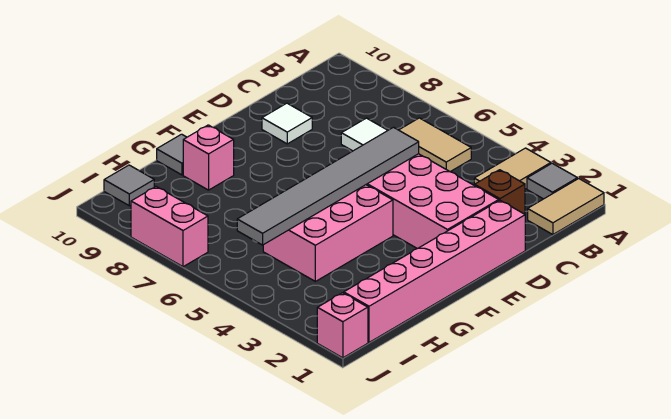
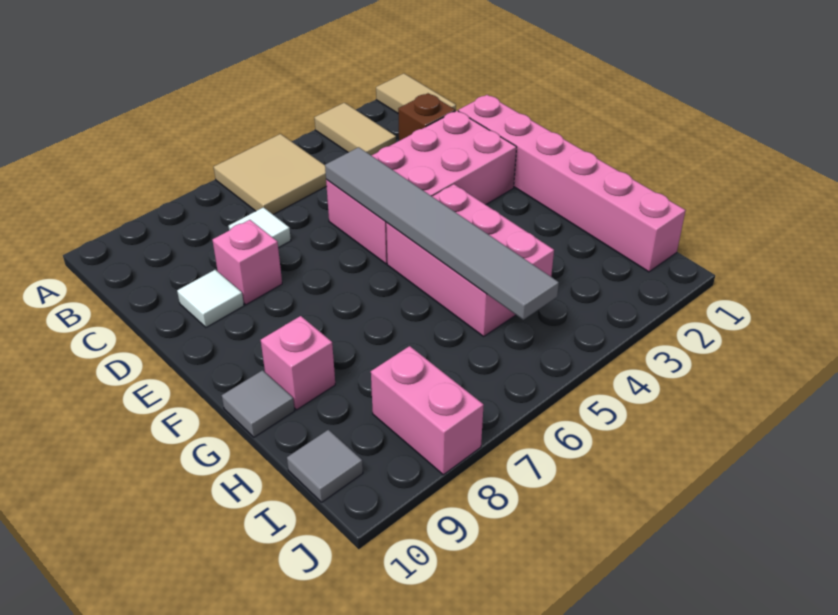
grey tile A2 level 1 -> none
tan tile B5:B6 level 1 -> tan tile A5:B6 level 1
pink brick J1 level 1 -> pink brick D8 level 1
pink brick J7:J8 level 1 -> pink brick I8:J8 level 1

